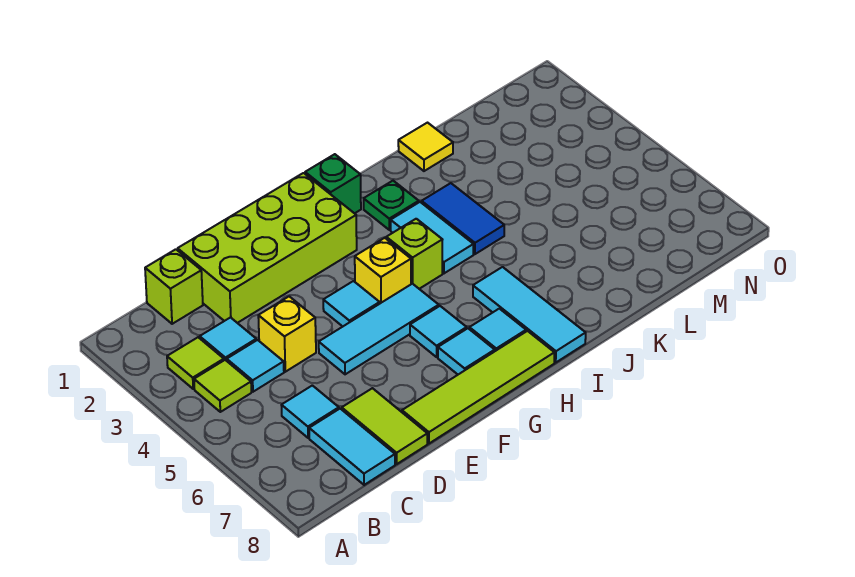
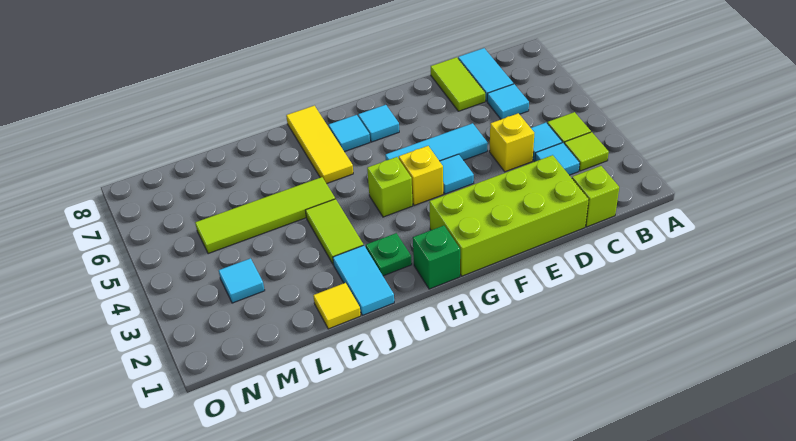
lime tile E8:H8 level 1 -> lime tile J5:M5 level 1
cyan tile G6 level 1 -> cyan tile M3 level 1
cyan tile I3:I4 level 1 -> cyan tile J1:J2 level 1
cyan tile I6:I8 level 1 -> yellow tile I6:I8 level 1
blue tile J3:J4 level 1 -> lime tile J3:J4 level 1

